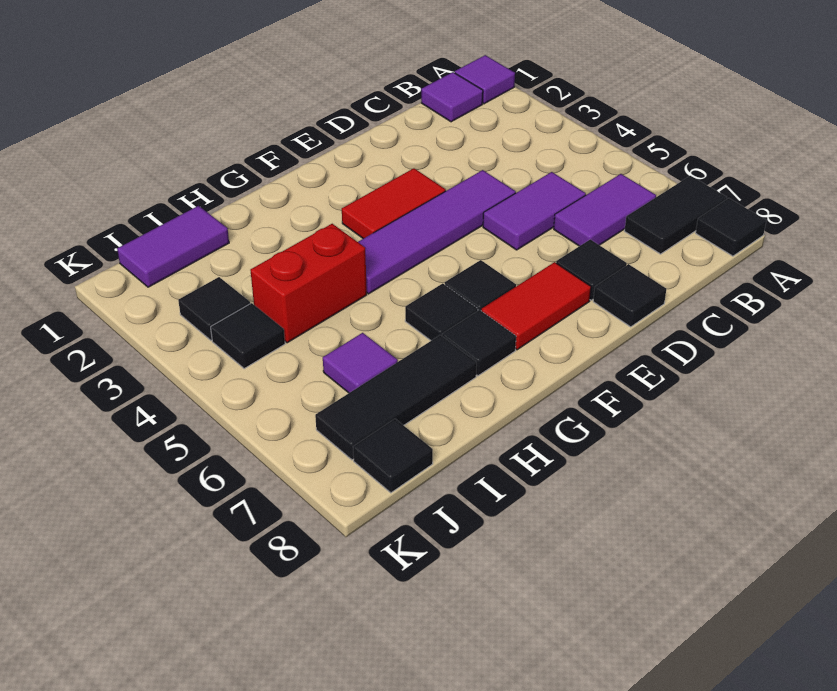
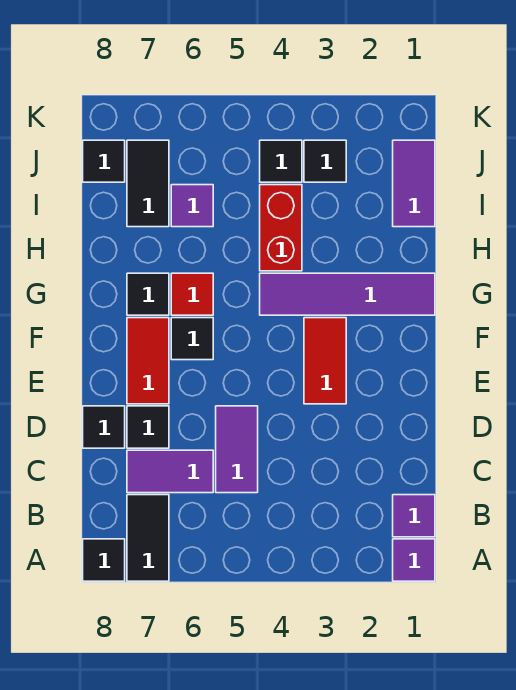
purple tile B6:C6 level 1 -> purple tile C6:C7 level 1
purple tile D4:G4 level 1 -> purple tile G1:G4 level 1
black tile G6 level 1 -> red tile G6 level 1
black tile H7:J7 level 1 -> black tile I7:J7 level 1

